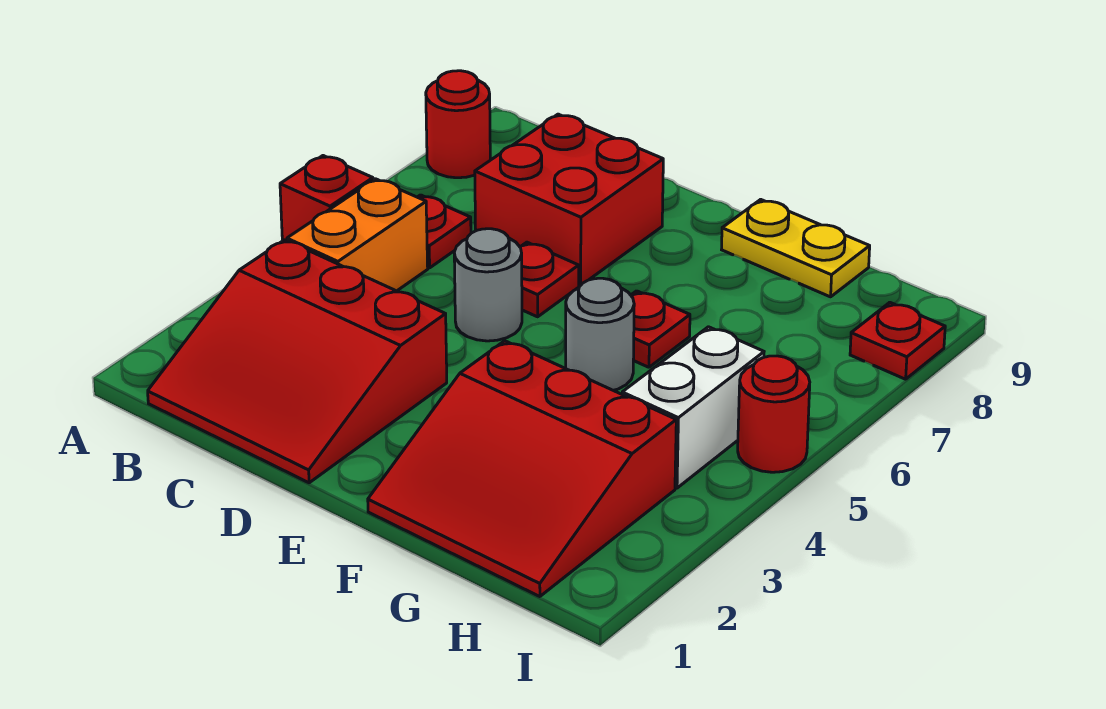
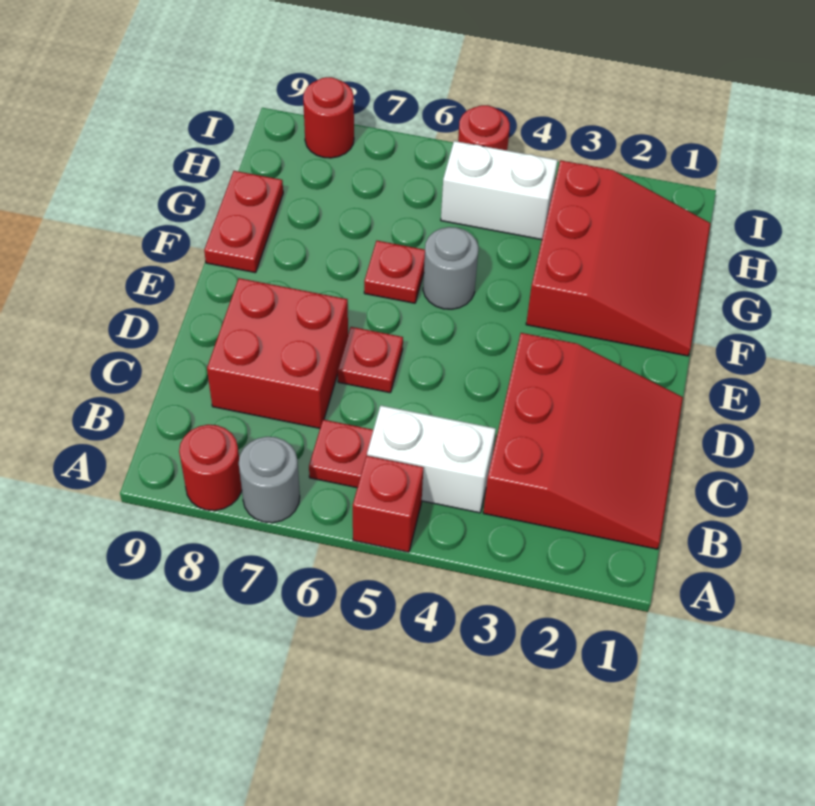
orange brick B4:B5 level 1 -> white brick B4:B5 level 1
grey round brick D5 level 1 -> grey round brick A7 level 1
yellow plate F9:G9 level 1 -> red plate F9:G9 level 1
red plate I8 level 1 -> red round brick I8 level 1

